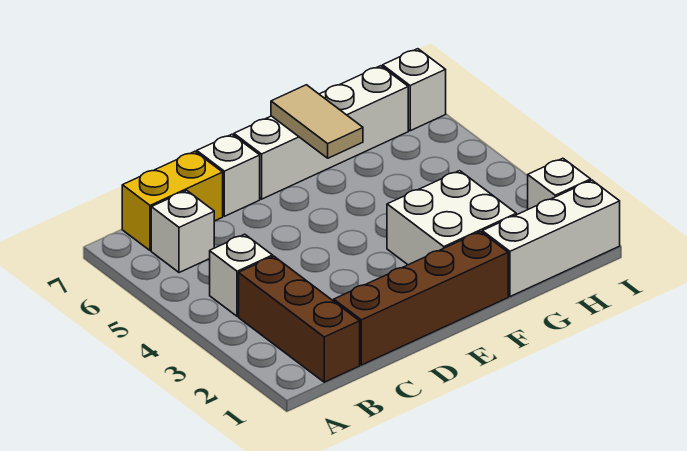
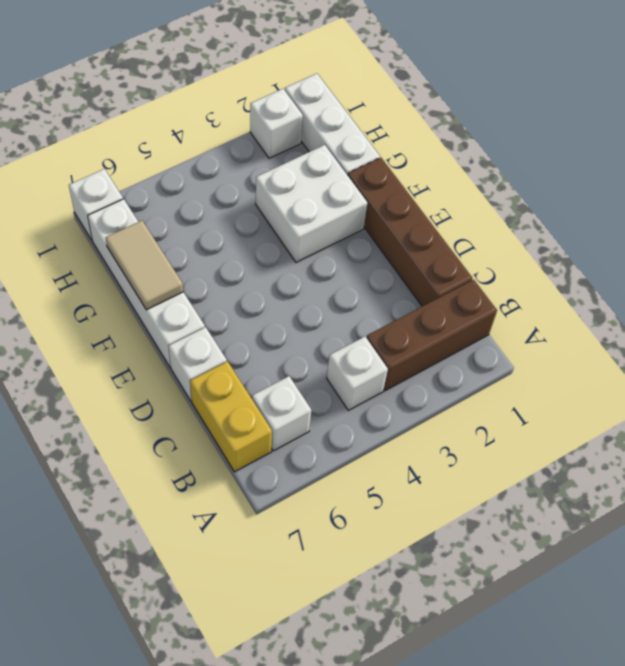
tan tile F6:F7 level 2 -> tan tile F7:G7 level 2

